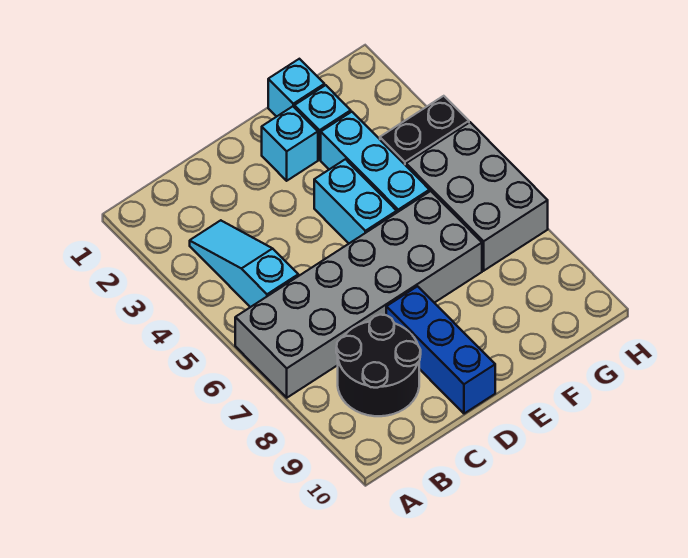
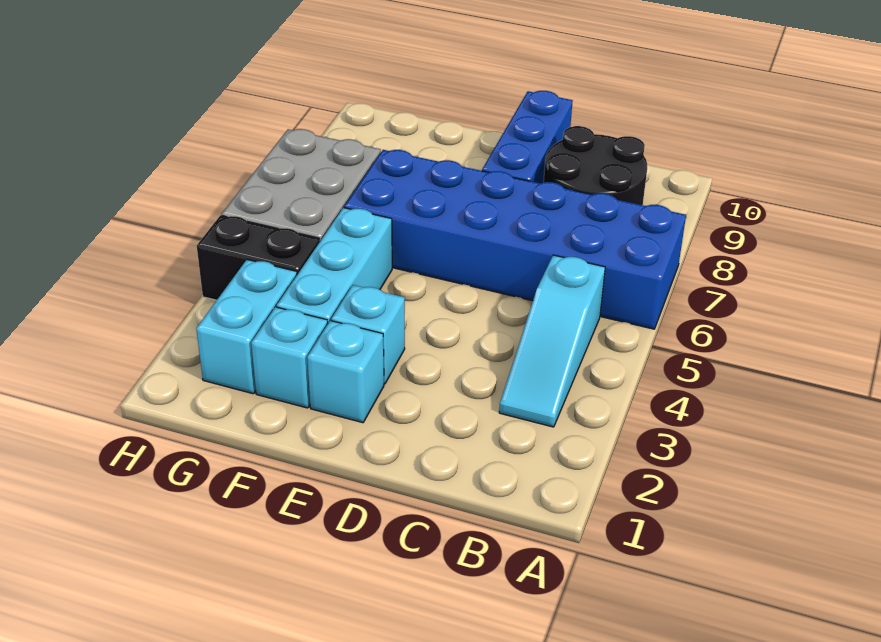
grey brick A6:F7 level 1 -> blue brick A6:F7 level 1
cyan brick E4:E5 level 1 -> cyan brick G2:G3 level 1
cyan brick F1 level 1 -> cyan brick E3 level 1

